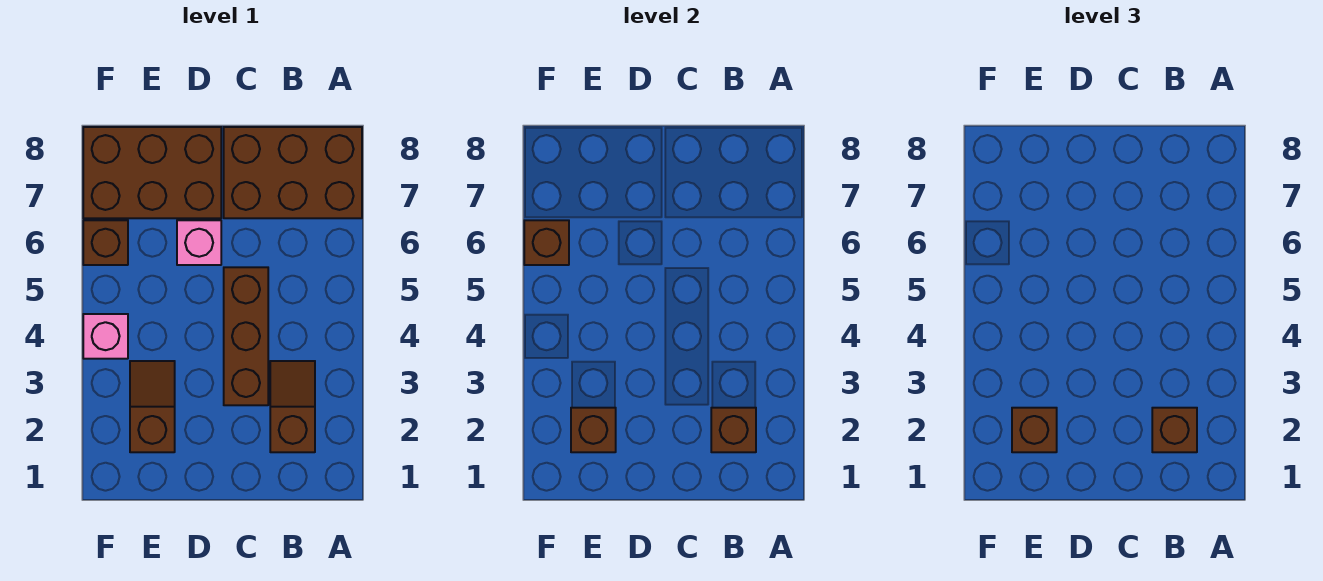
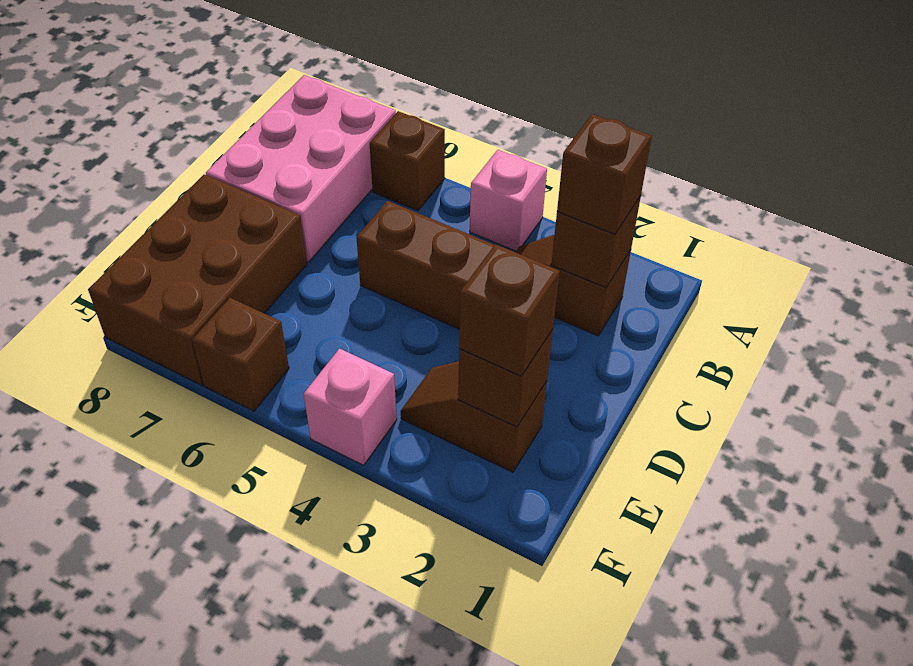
brown brick A7:C8 level 1 -> pink brick A7:C8 level 1
pink brick D6 level 1 -> pink brick A4 level 1
brown brick F6 level 2 -> brown brick A6 level 1

